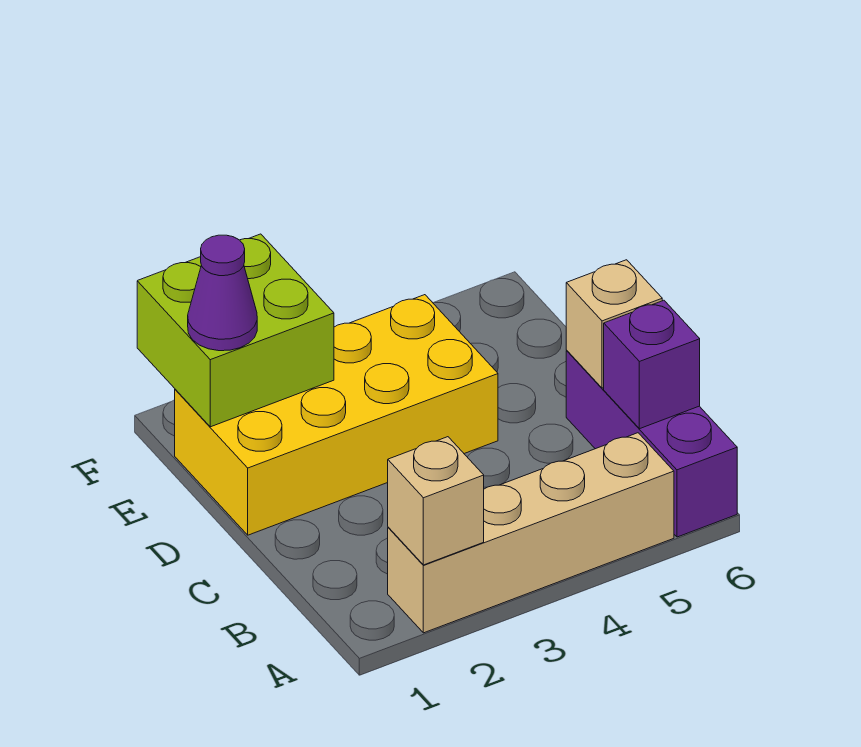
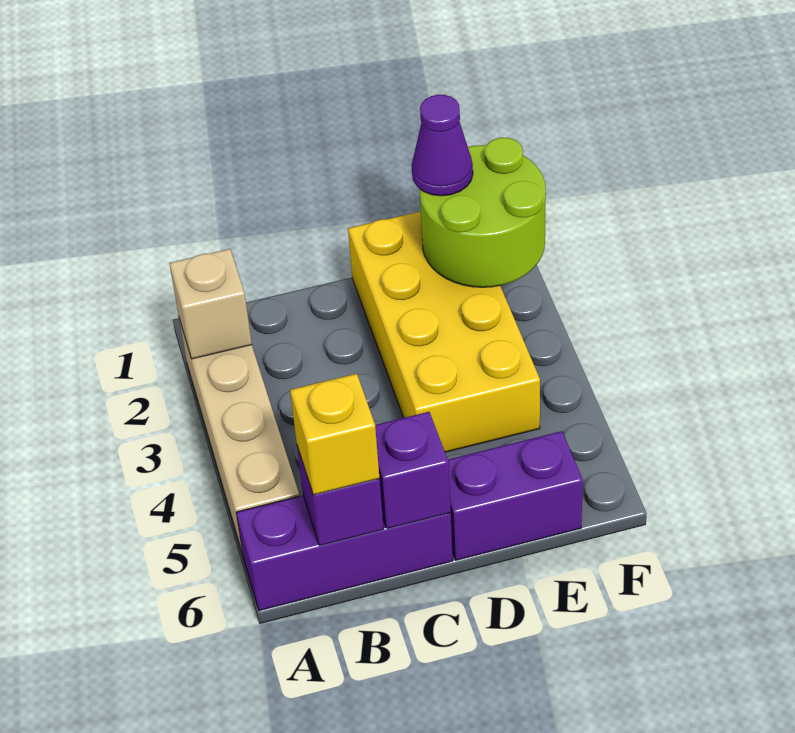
none -> yellow brick B6 level 3
tan brick C6 level 2 -> purple brick C6 level 2
none -> purple brick D6:E6 level 1
lime brick E1:F2 level 2 -> lime round brick E1:F2 level 2

